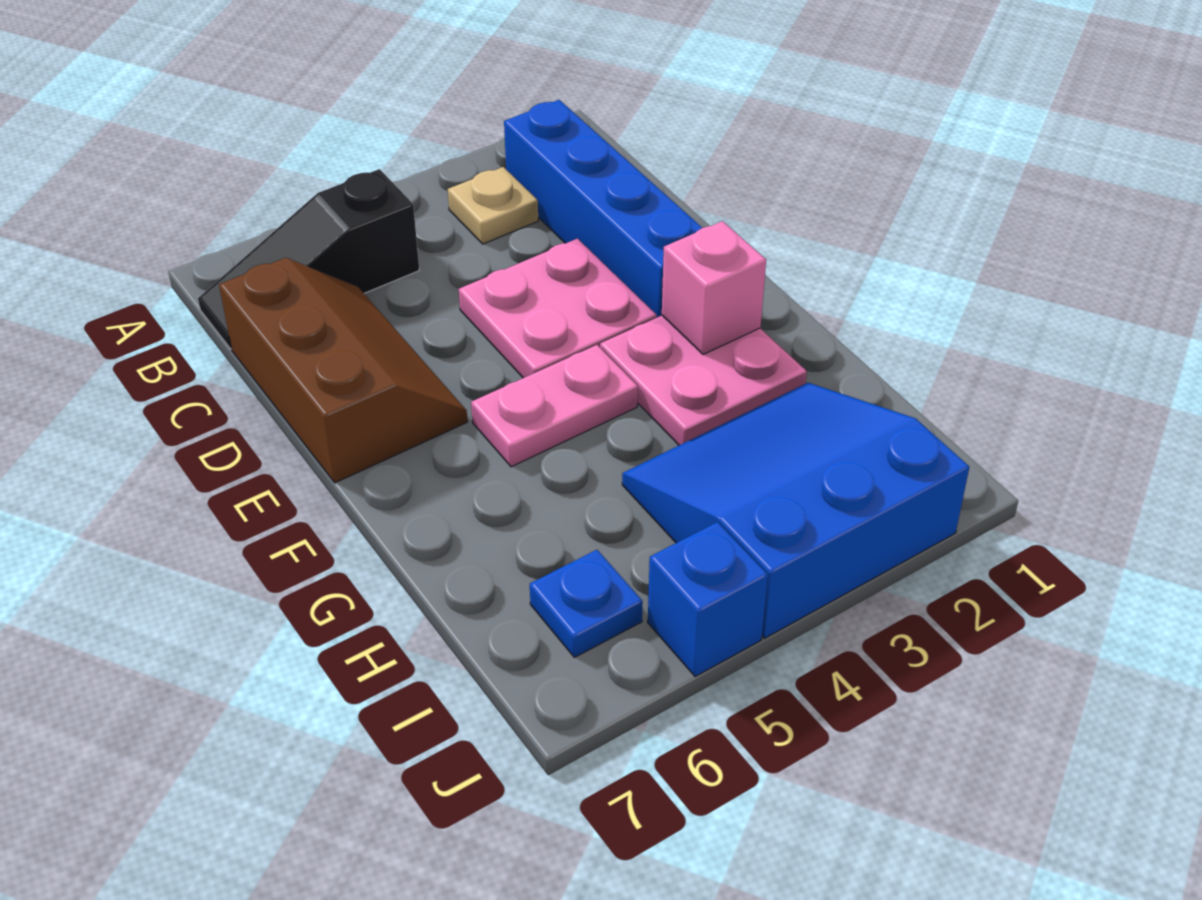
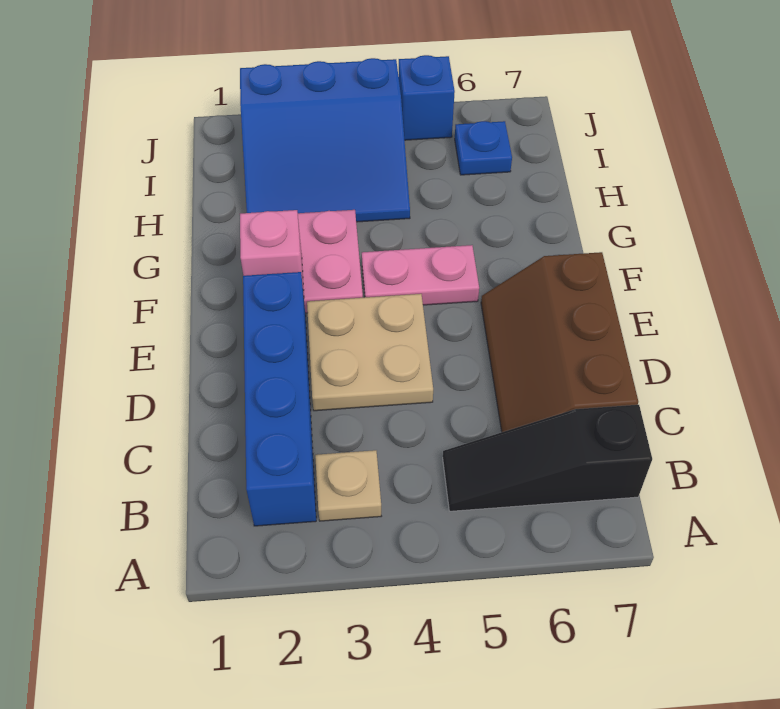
black slope B5:B7 level 1 top 5 -> black slope B5:B7 level 1 top 7
pink plate D3:E4 level 1 -> tan plate D3:E4 level 1

